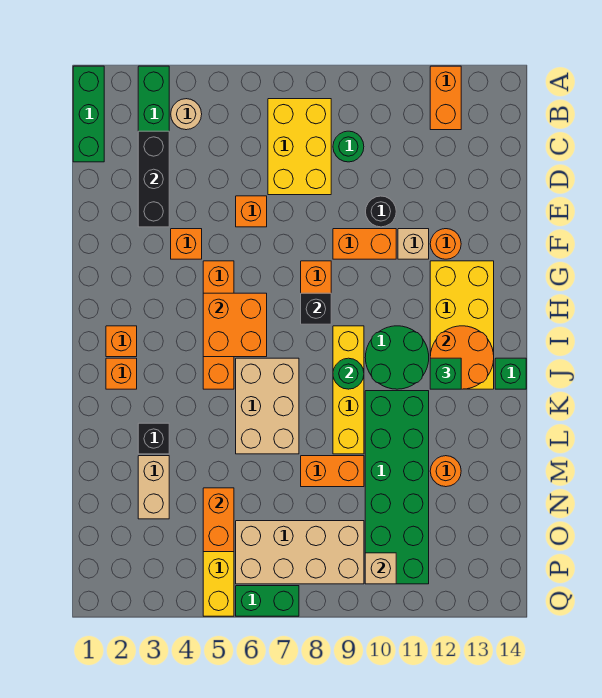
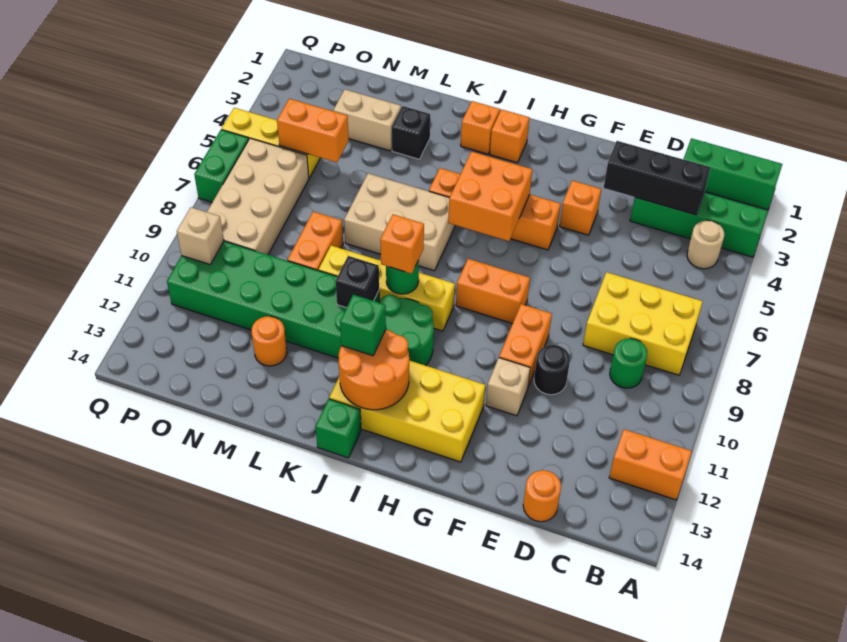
orange brick E6 level 1 -> orange brick J9 level 3
orange round brick F12 level 1 -> orange round brick D14 level 1
black brick H8 level 2 -> black brick K10 level 2

